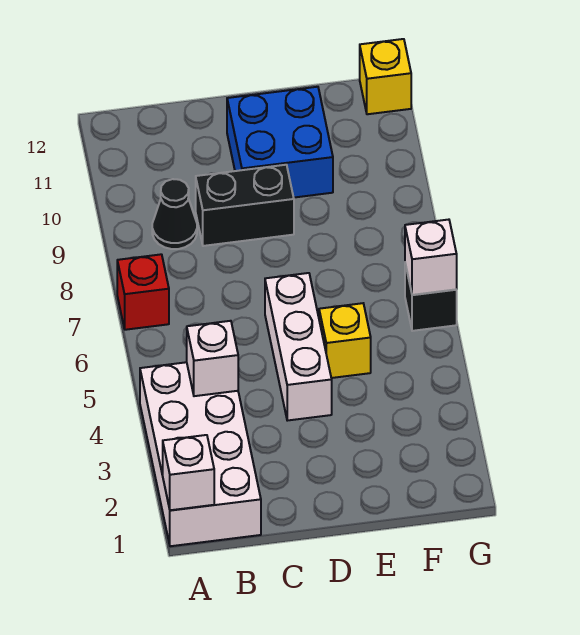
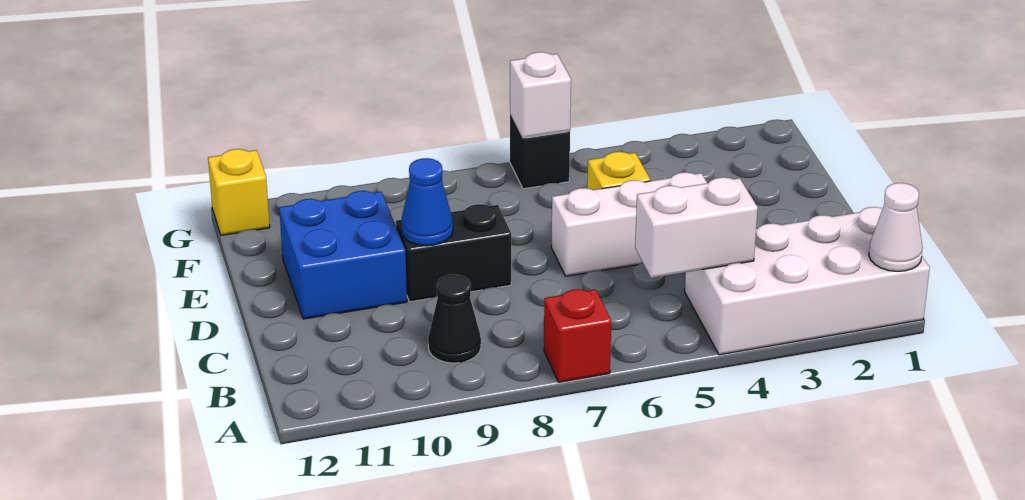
white brick A1 level 2 -> white cone A1 level 2
white brick B4 level 2 -> white brick B4:B5 level 2
black brick C9:D9 level 1 -> black brick D8:D9 level 1
none -> blue cone D9 level 2

